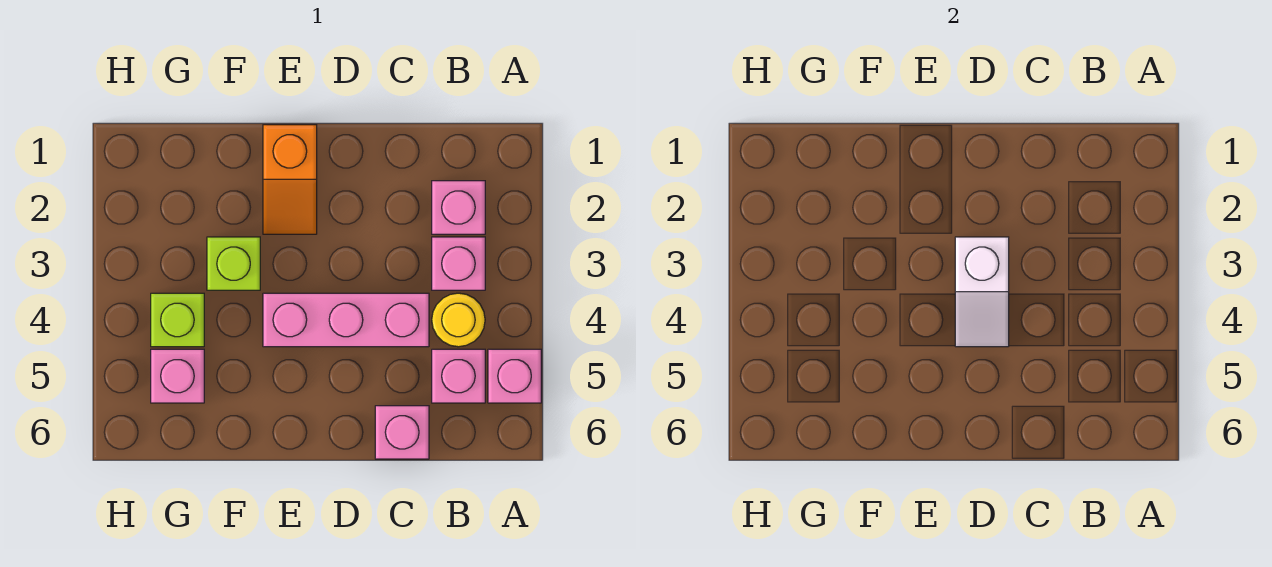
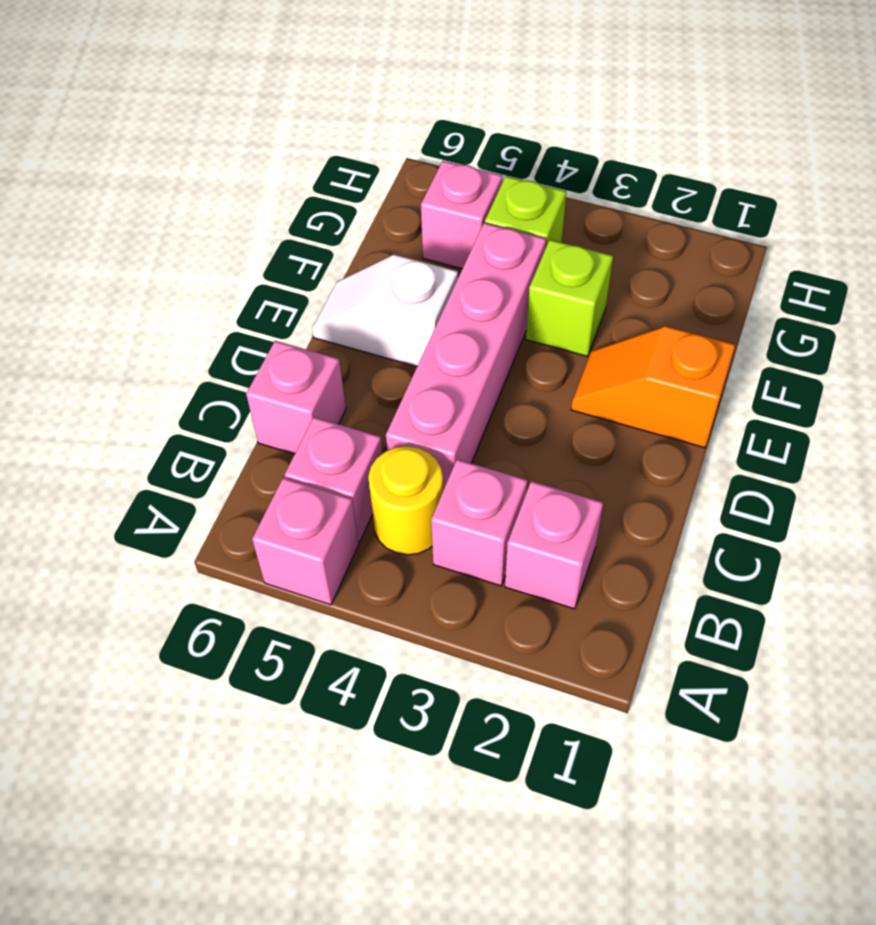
pink brick C4:E4 level 1 -> pink brick C4:F4 level 1
white slope D3:D4 level 2 top 3 -> white slope E5:E6 level 1 top 5

